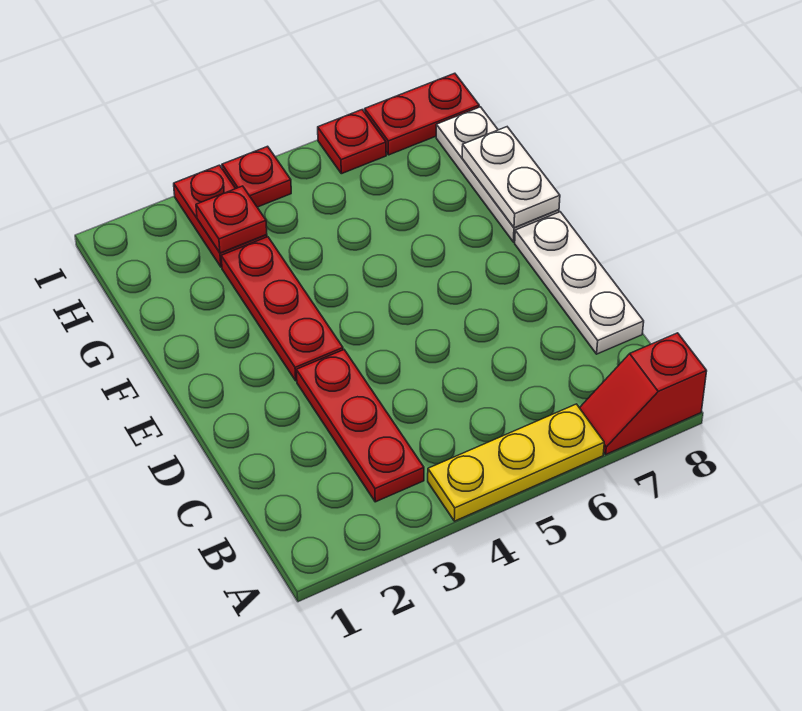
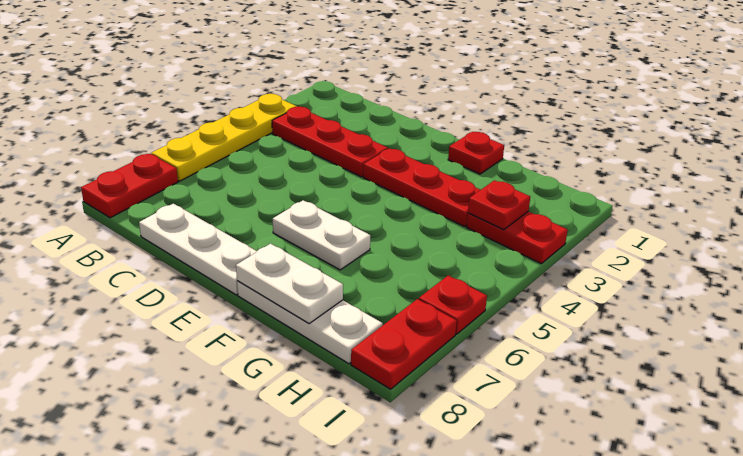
yellow plate A4:A6 level 1 -> yellow plate A3:A6 level 1
red slope A7:A8 level 1 top 8 -> red plate A7:A8 level 1
none -> white plate E6:F6 level 1
red plate I4 level 1 -> red plate F1 level 1

